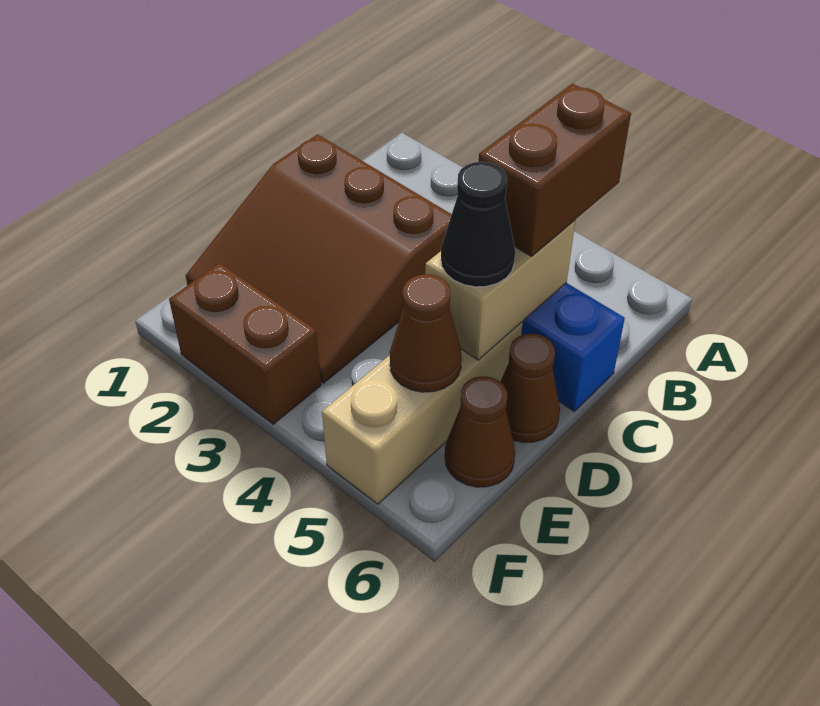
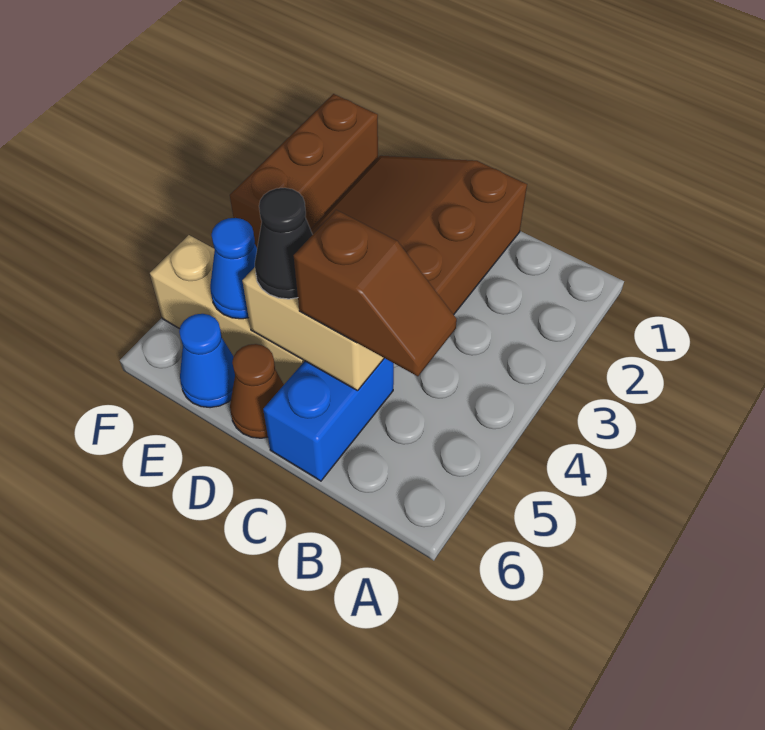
brown brick B5:C5 level 3 -> brown slope B5:C5 level 3 top C
brown cone E5 level 2 -> blue cone E5 level 2
brown cone E6 level 1 -> blue cone E6 level 1
brown brick F2:F3 level 1 -> brown brick F1:F3 level 1

